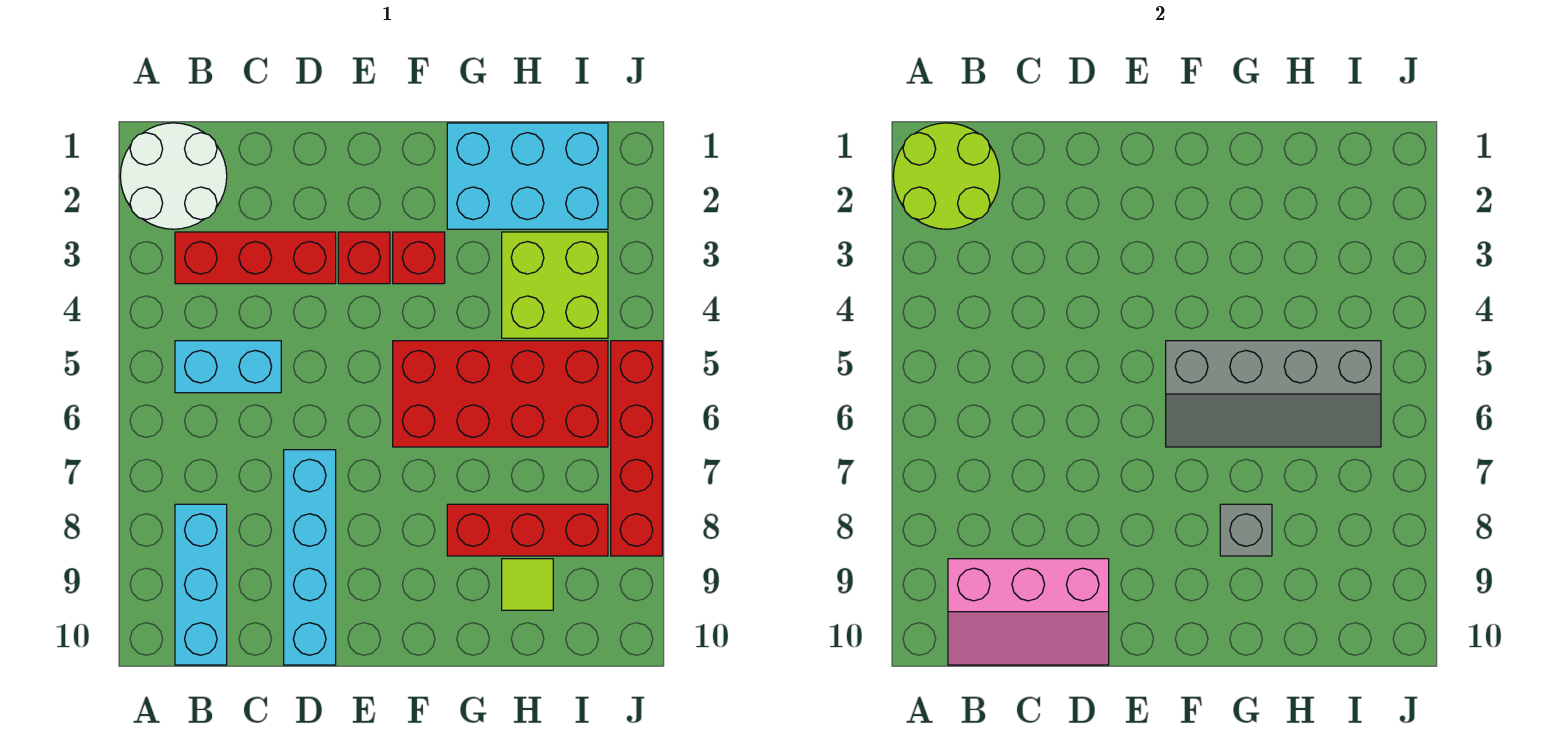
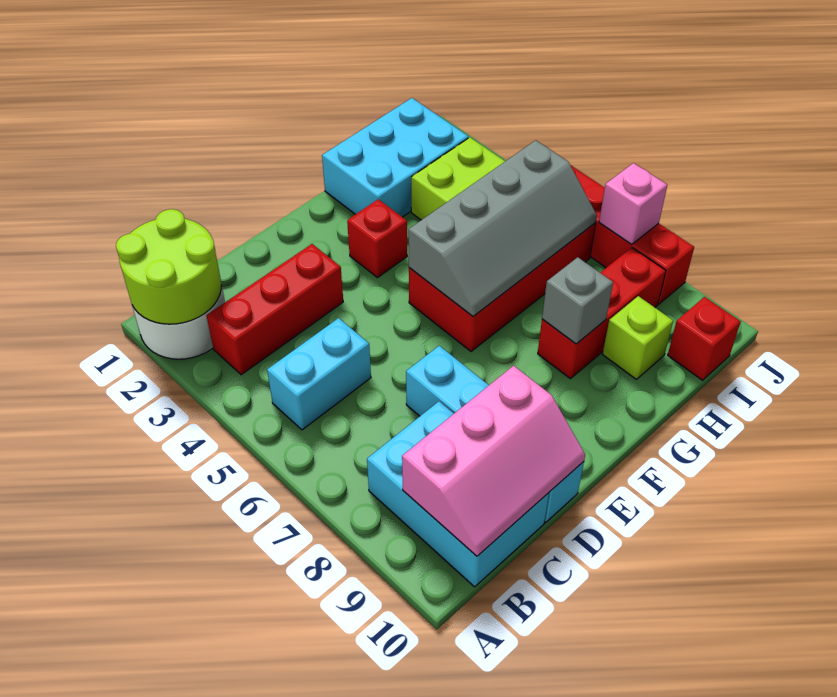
cyan brick B8:B10 level 1 -> cyan brick B8:C10 level 1
red brick E3 level 1 -> red brick I10 level 1
lime tile H9 level 1 -> lime brick H9 level 1
none -> pink brick J7 level 2

